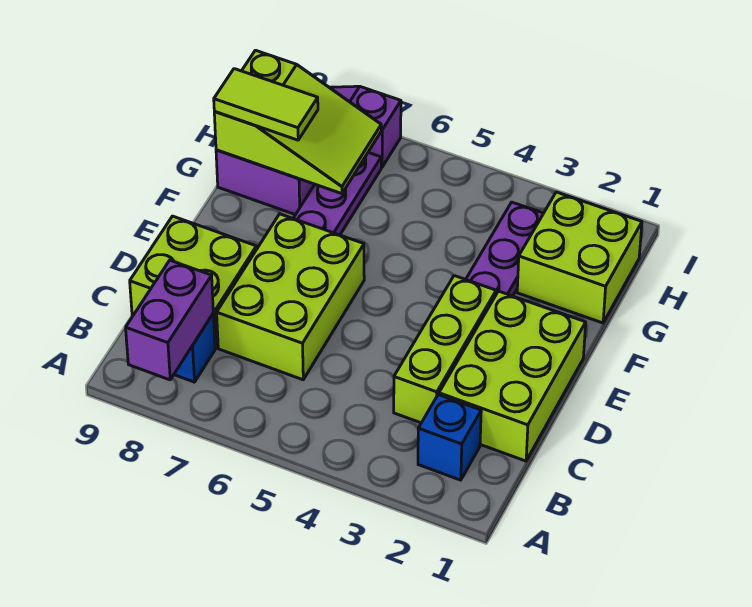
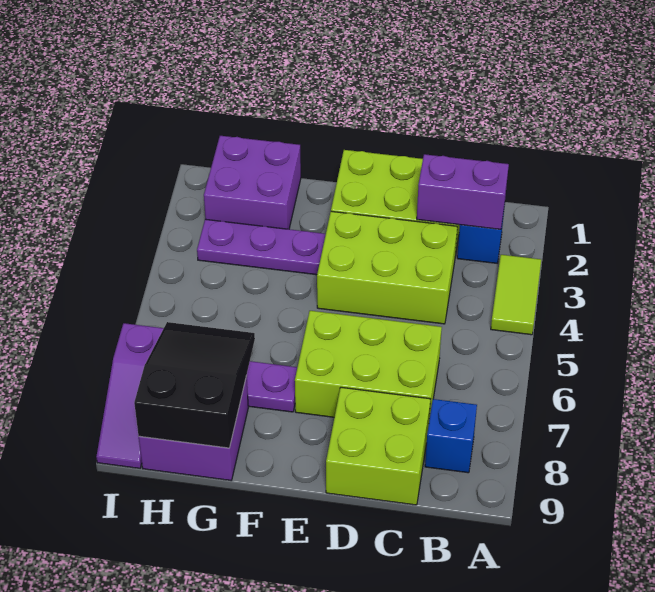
purple brick A8:B8 level 2 -> purple brick B2:C2 level 2
lime brick C3:E3 level 1 -> lime brick C3:E4 level 1
lime brick G1:H2 level 1 -> purple brick G1:H2 level 1
lime slope G7:H9 level 2 top 9 -> black slope G7:H9 level 2 top 9
lime tile G8:G9 level 3 -> lime tile A3:A4 level 1

